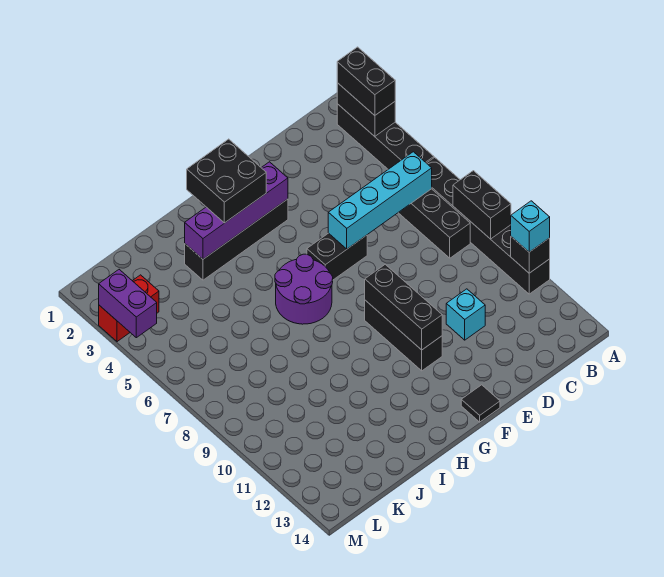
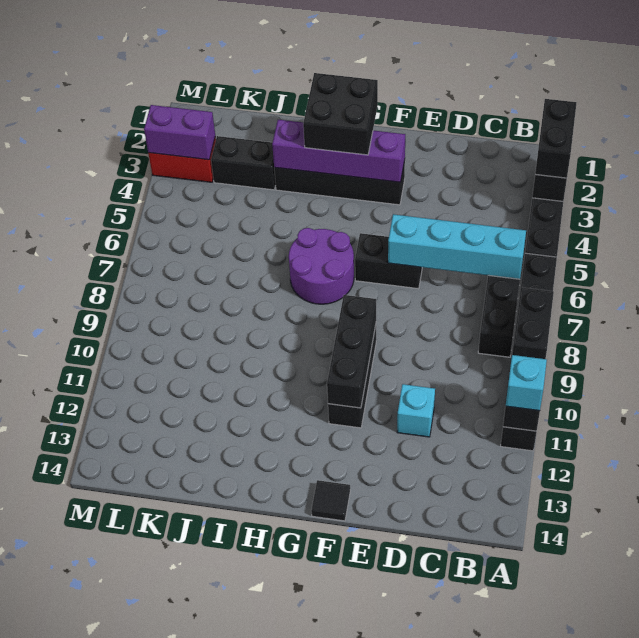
none -> black brick J3:K3 level 1
purple brick M3:M4 level 2 -> purple brick L3:M3 level 2

